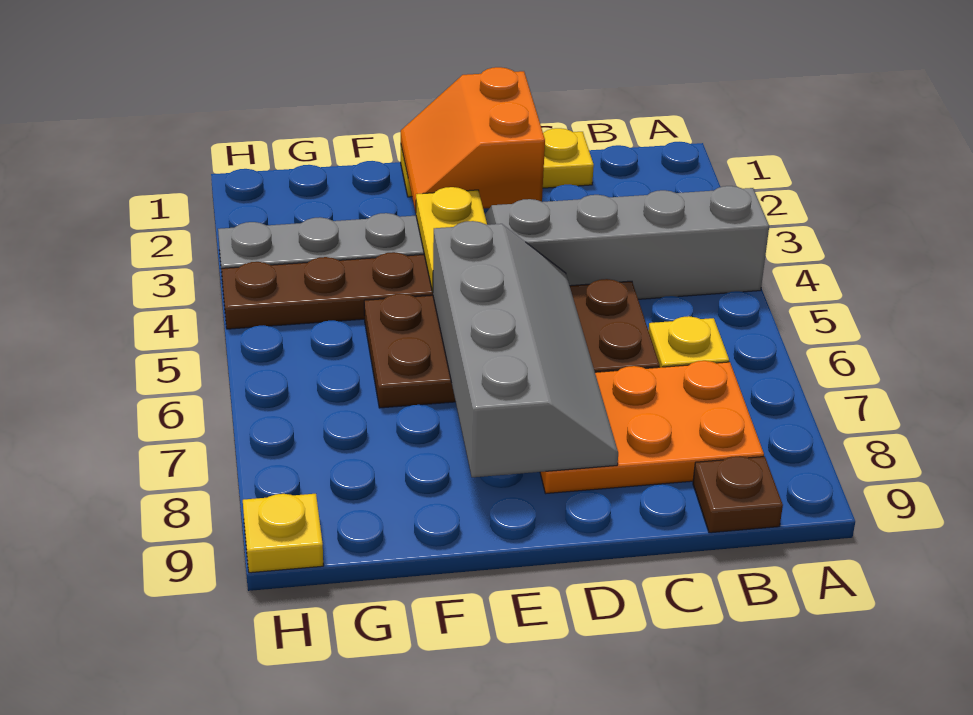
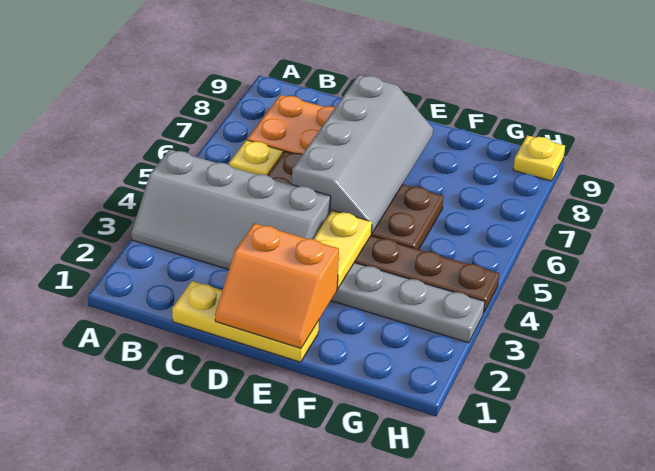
brown plate B9 level 1 -> none
orange slope D1:E2 level 2 top D -> orange slope D1:E2 level 2 top 2
grey slope D5:E8 level 2 top E -> grey slope D5:E8 level 2 top D

